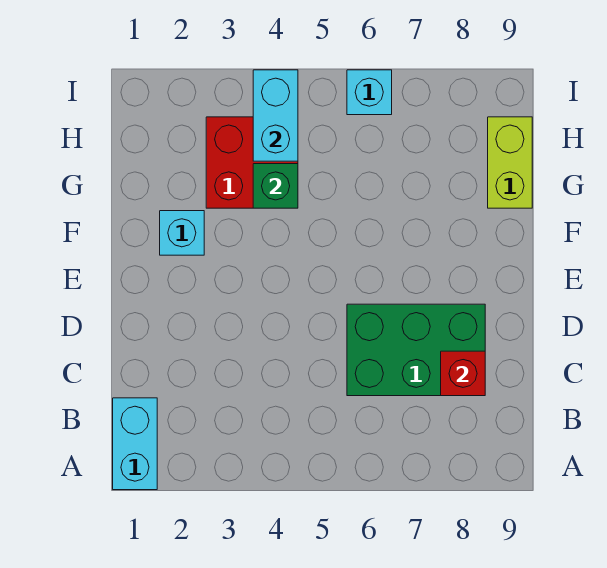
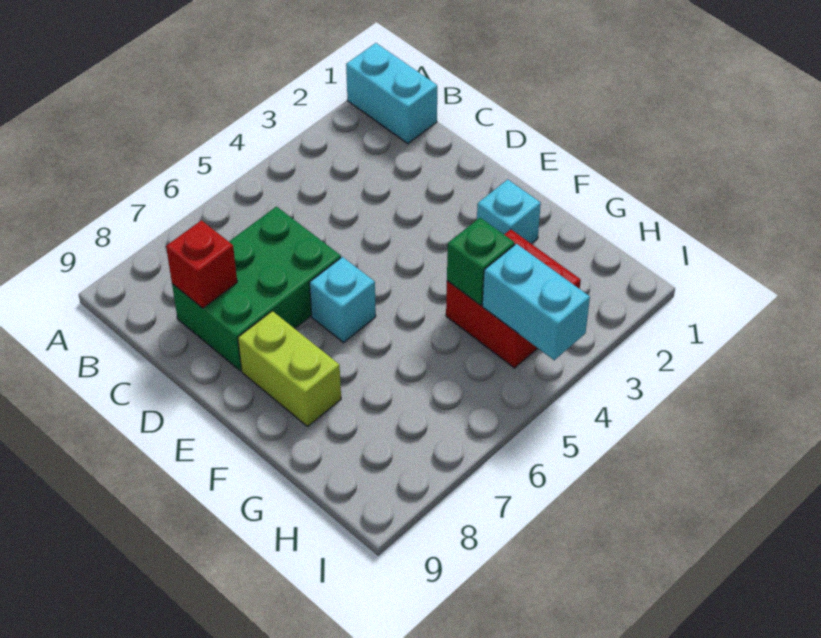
lime brick G9:H9 level 1 -> lime brick E8:F8 level 1
cyan brick I6 level 1 -> cyan brick E6 level 1

